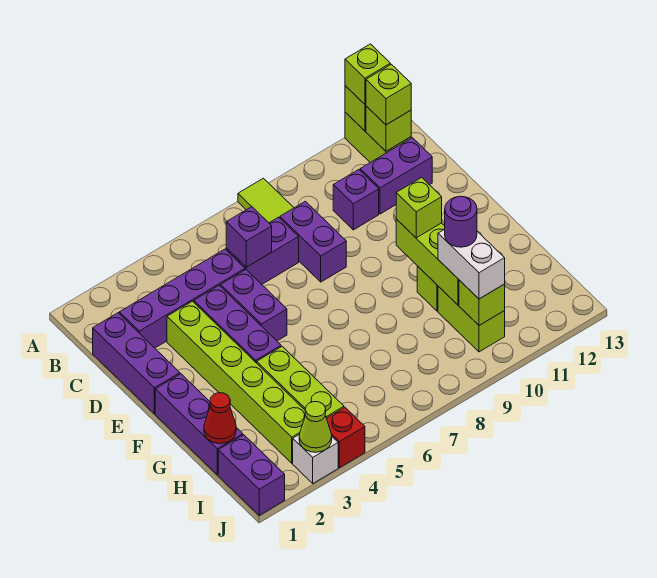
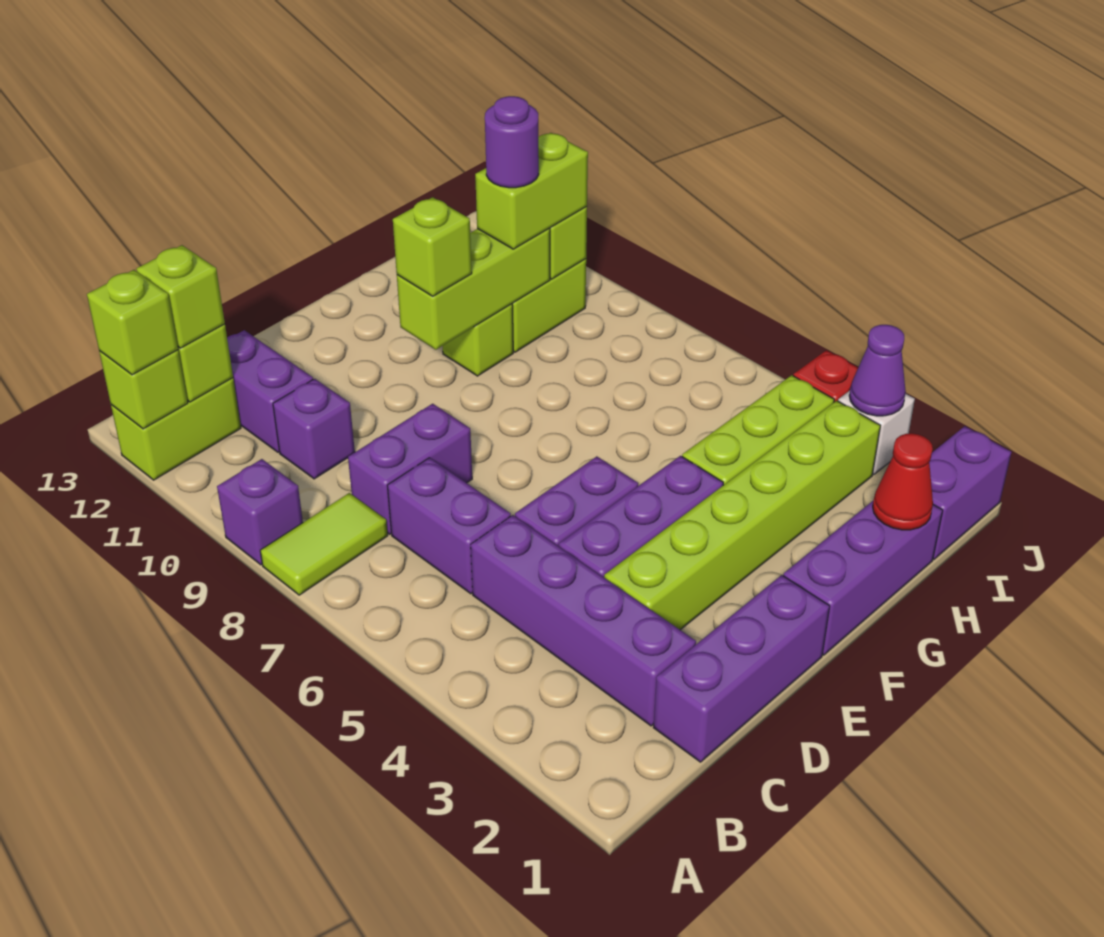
purple brick C6 level 2 -> purple brick A9 level 1
white brick H10:I10 level 3 -> lime brick H10:I10 level 3
lime cone J3 level 2 -> purple cone J3 level 2

